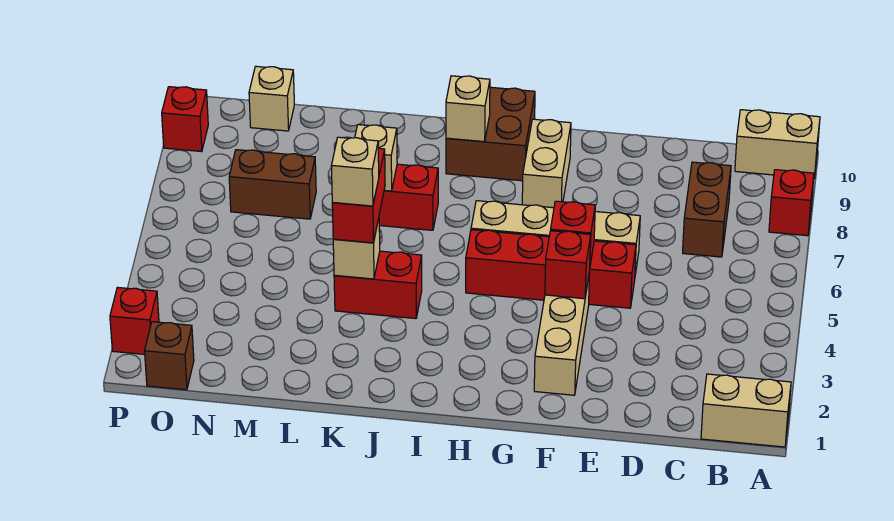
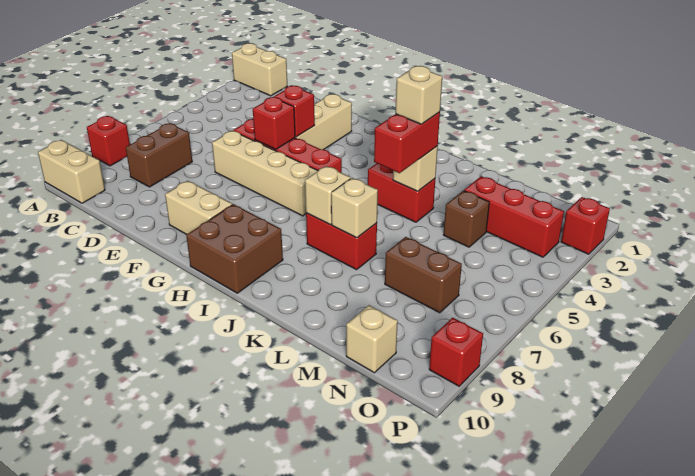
tan brick G8:G9 level 1 -> tan brick F9:G9 level 1
tan brick I9 level 2 -> tan brick J7 level 2
none -> red brick M3:O3 level 1
brown brick O1 level 1 -> brown brick M4 level 1

